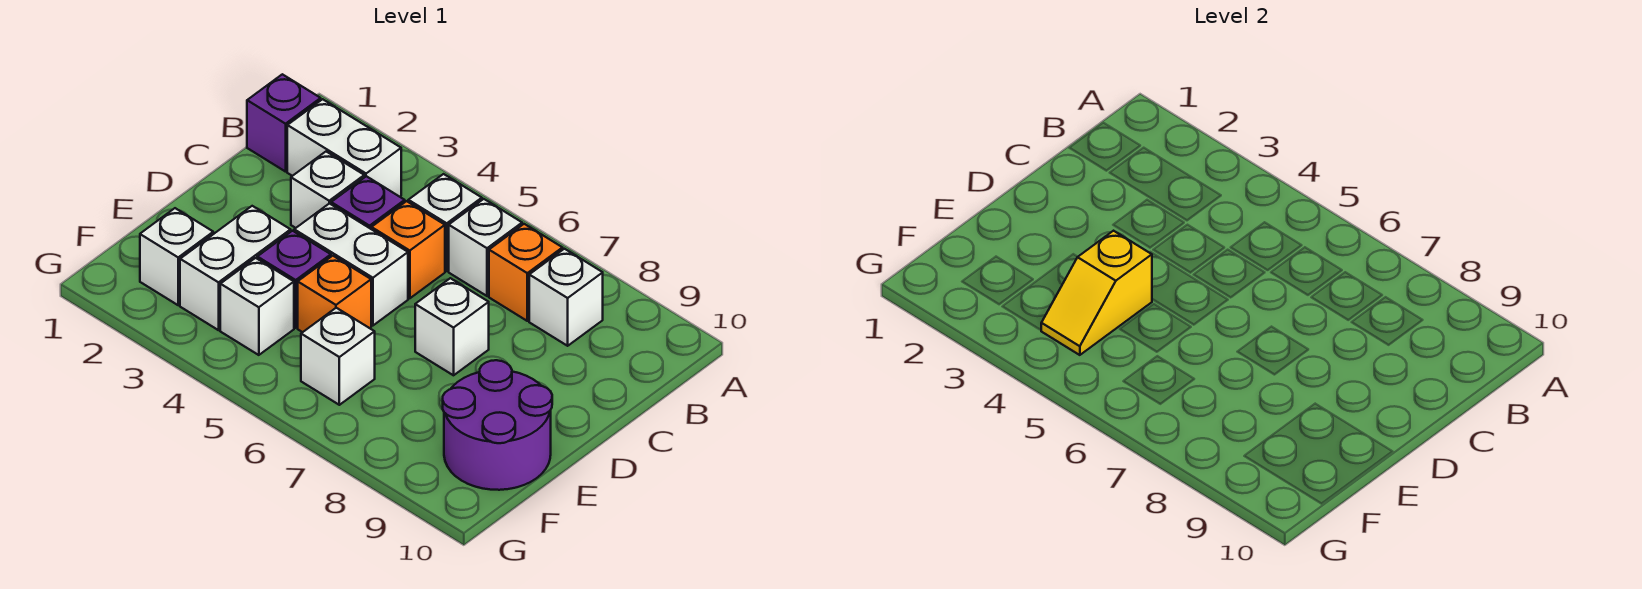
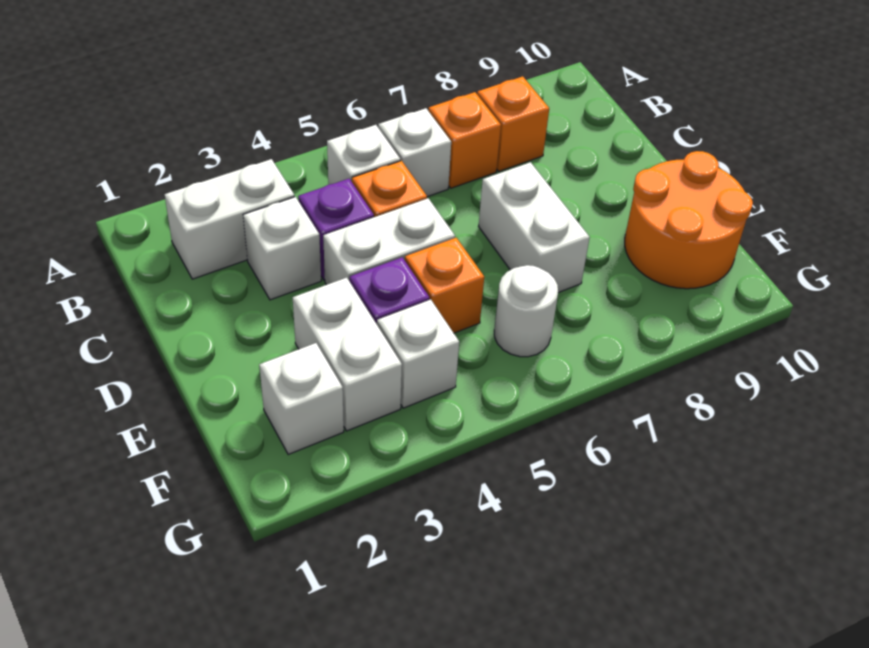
purple brick B1 level 1 -> none
white brick B8 level 1 -> orange brick B8 level 1
white brick D7 level 1 -> white brick D7:E7 level 1
yellow slope E4:F4 level 2 top E -> none
purple round brick E9:F10 level 1 -> orange round brick E9:F10 level 1
white brick F6 level 1 -> white round brick F6 level 1

